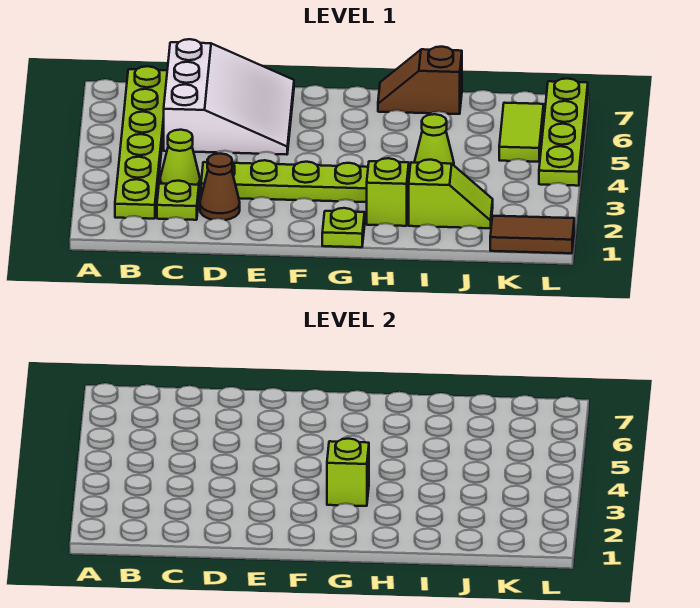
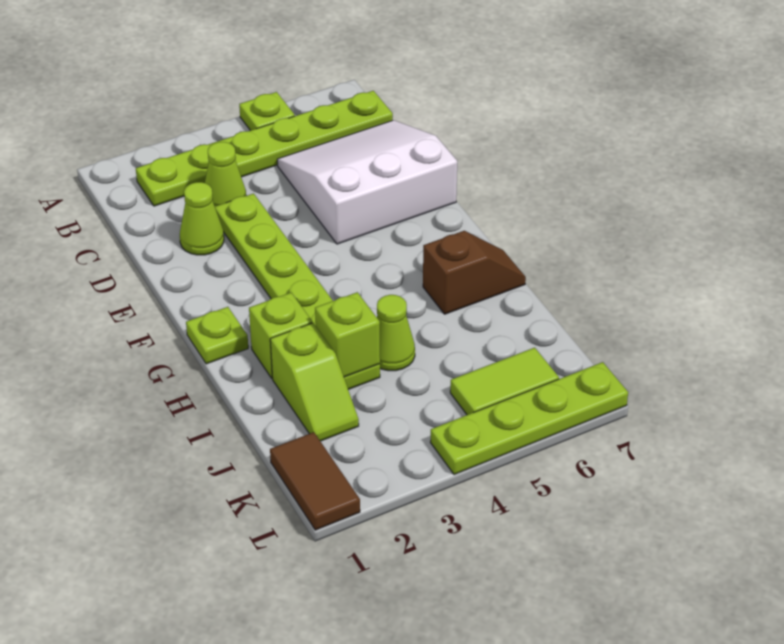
lime plate C2 level 1 -> lime plate A5 level 1
white slope C5:E7 level 1 top C -> white slope C5:E7 level 1 top E
brown cone D2 level 1 -> lime cone D2 level 1
lime brick G3 level 2 -> lime brick I3 level 2
brown slope H7:I7 level 1 top I -> brown slope H6:H7 level 1 top 6

